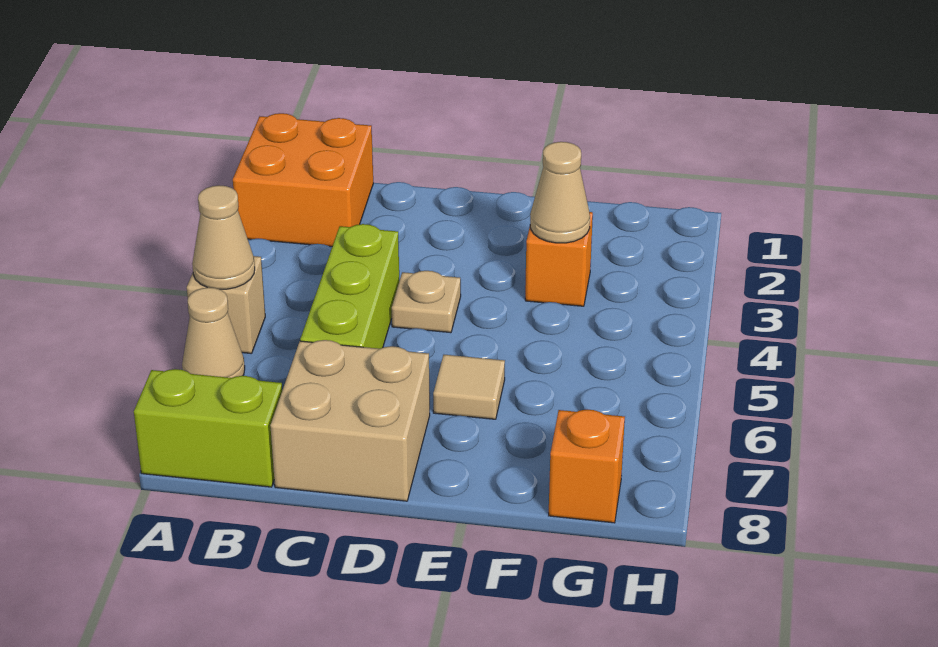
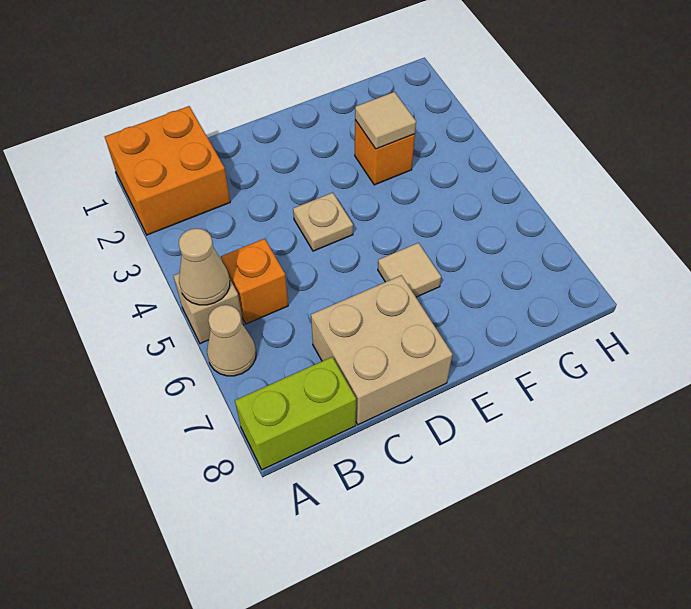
lime brick C4:C6 level 1 -> none
tan cone F3 level 2 -> tan tile F3 level 2
orange brick G8 level 1 -> orange brick B5 level 1

